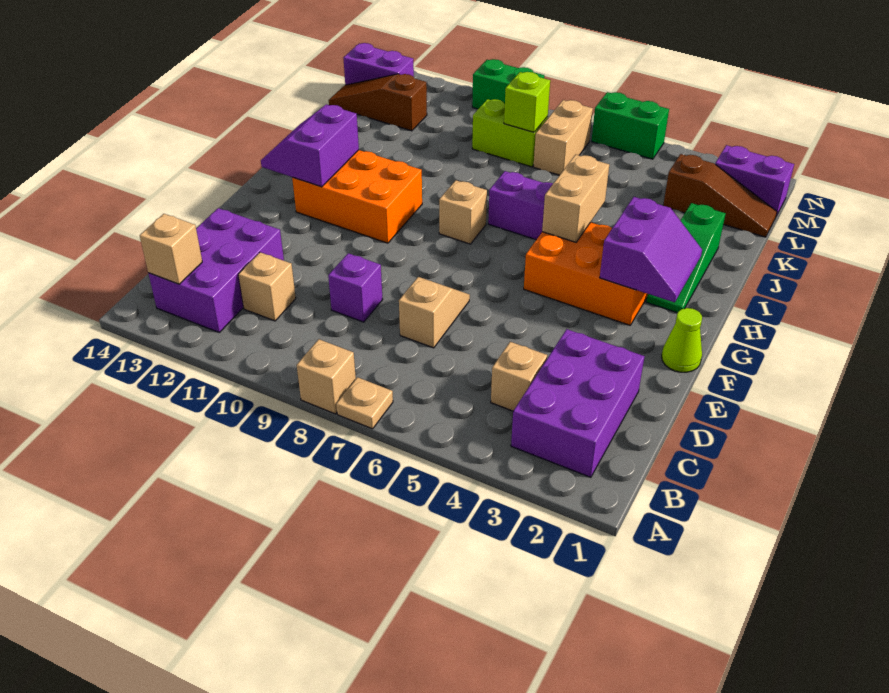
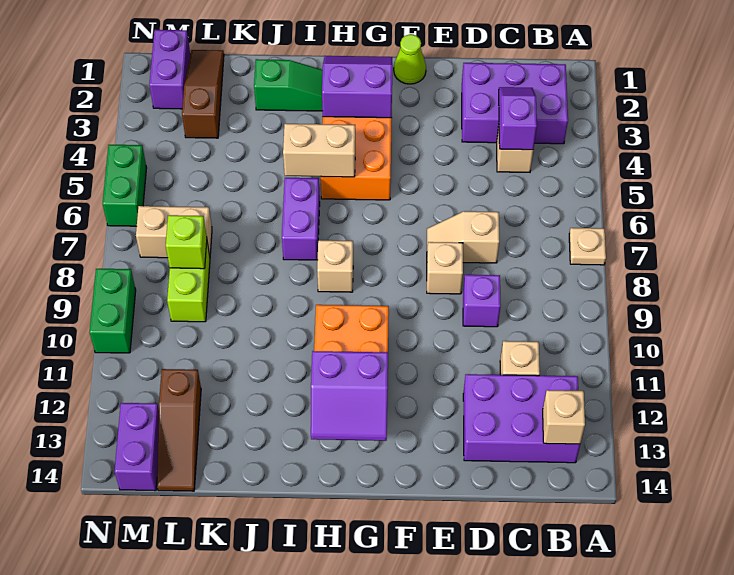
tan brick A8 level 1 -> tan brick E8 level 1
none -> purple slope C3:C4 level 2 top 4

